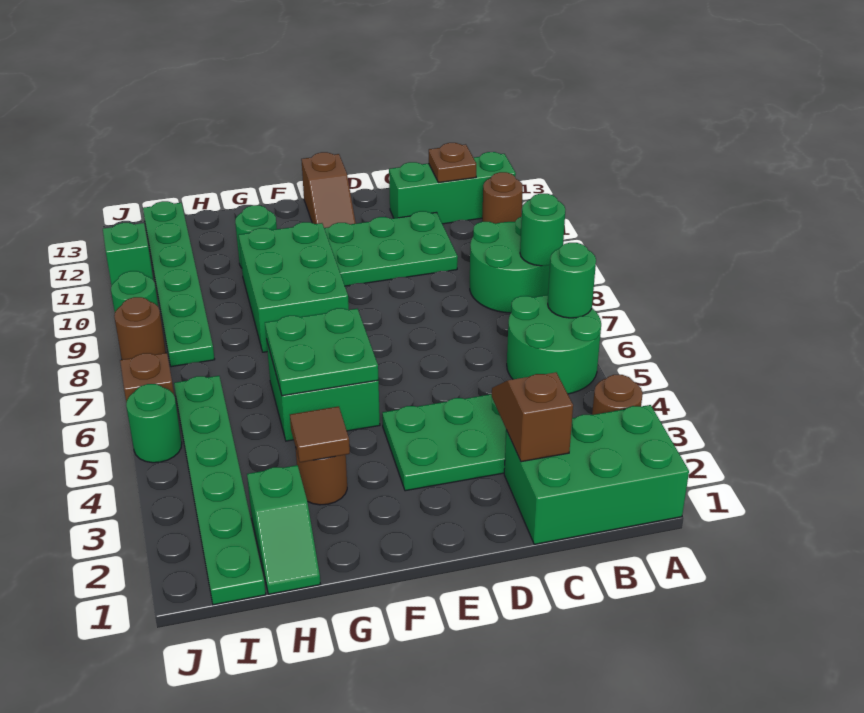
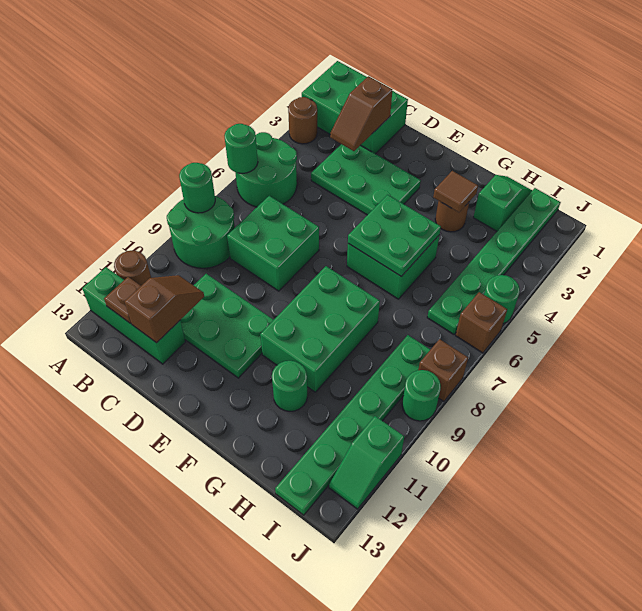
none -> green brick C7:D8 level 1
brown slope E12:E13 level 1 top 13 -> brown slope C11:C12 level 2 top 12
brown round brick J8 level 1 -> brown brick J8 level 1

